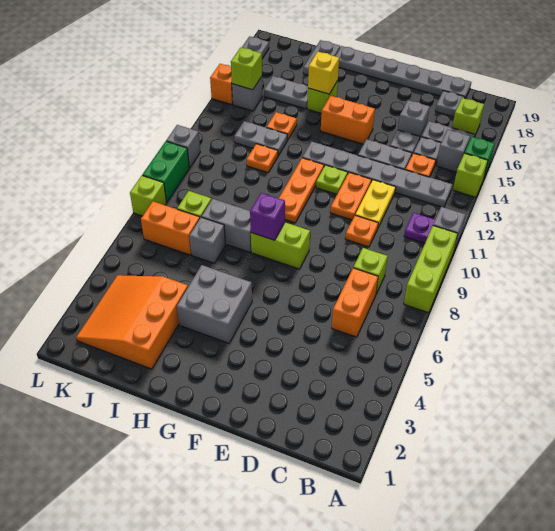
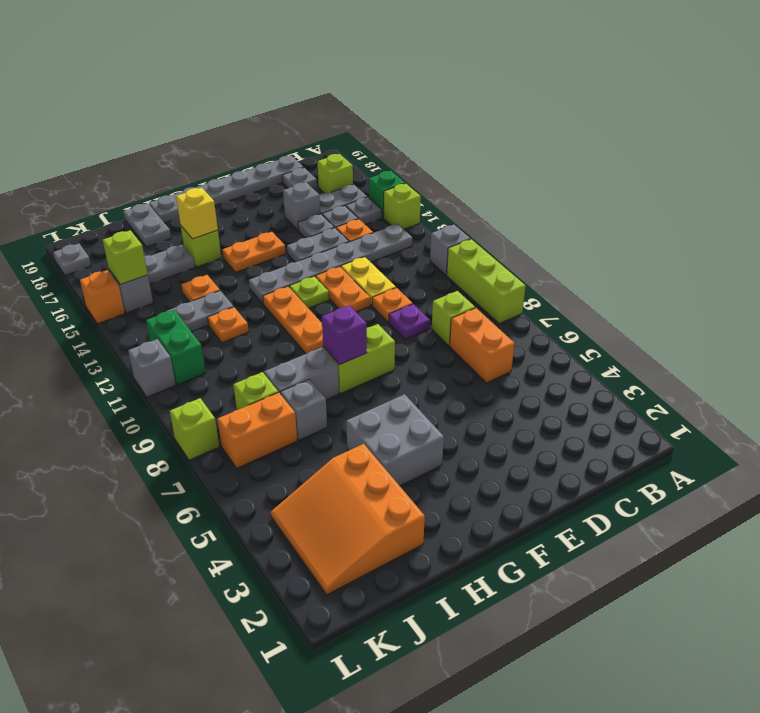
purple plate B11 level 1 -> purple plate D9 level 1
grey brick B15 level 1 -> grey plate B15 level 1
orange brick F15:G15 level 1 -> orange plate F15:G15 level 1
green brick L9:L10 level 1 -> green brick K11:K12 level 1

